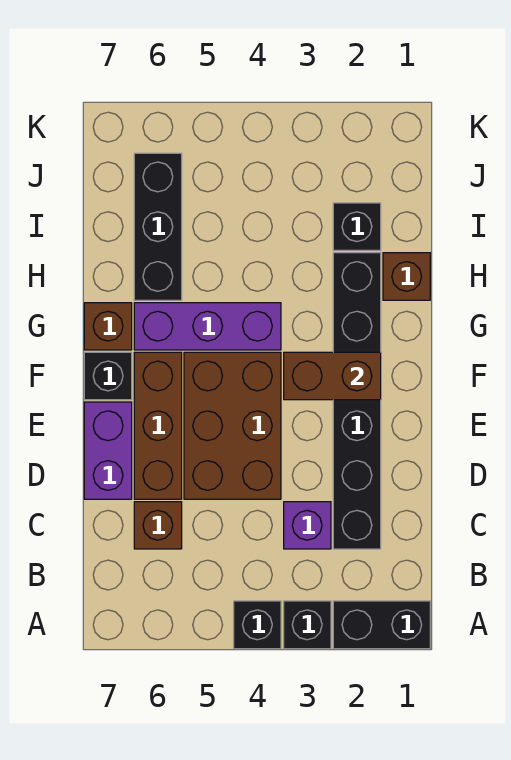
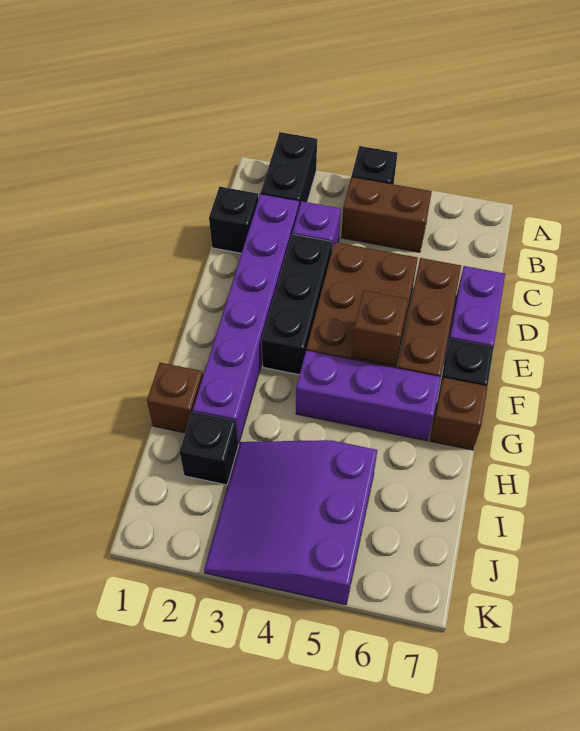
black brick A1:A2 level 1 -> black brick A2:B2 level 1
black brick A3 level 1 -> black brick C1 level 1
black brick C2:H2 level 1 -> purple brick C2:H2 level 1
brown brick C6 level 1 -> brown brick F5 level 2
brown brick F2:F3 level 2 -> brown brick B4:B5 level 1
black brick H6:J6 level 1 -> black brick D3:F3 level 1
none -> purple slope I3:K5 level 1 top 5

